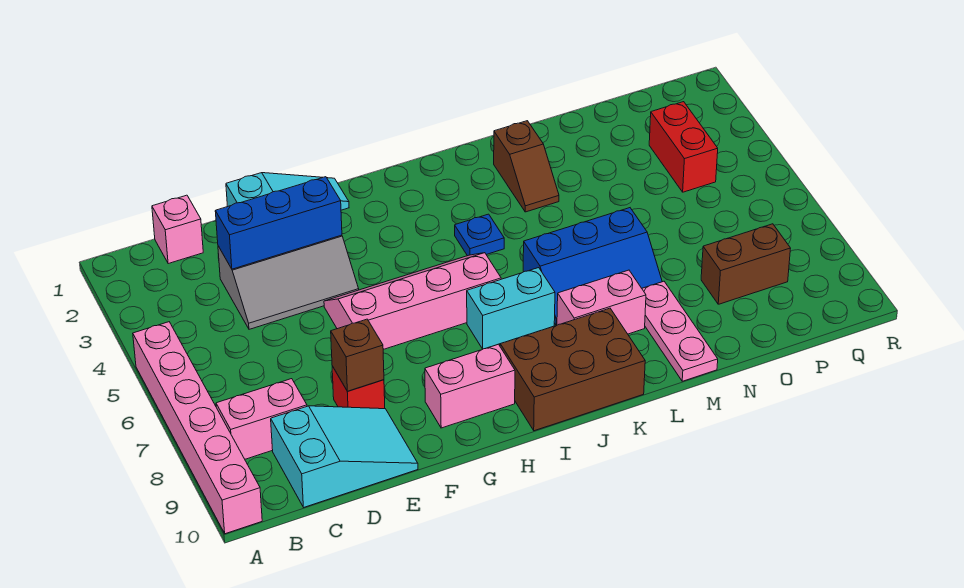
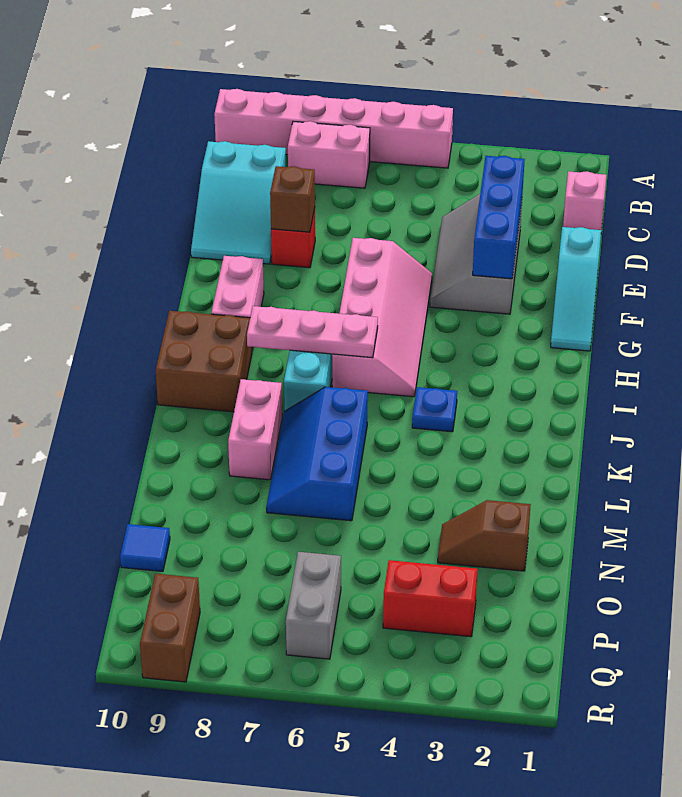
pink brick B8:C8 level 1 -> pink brick B7:B8 level 1
brown brick I9:K10 level 1 -> brown brick I9:J10 level 1
brown slope L2:L3 level 1 top 2 -> brown slope N2:N3 level 1 top 2
pink plate M8:M10 level 1 -> pink plate I6:I8 level 2
brown brick O8:P8 level 1 -> brown brick Q9:R9 level 1
none -> blue tile O10 level 1
none -> grey brick P6:Q6 level 1

